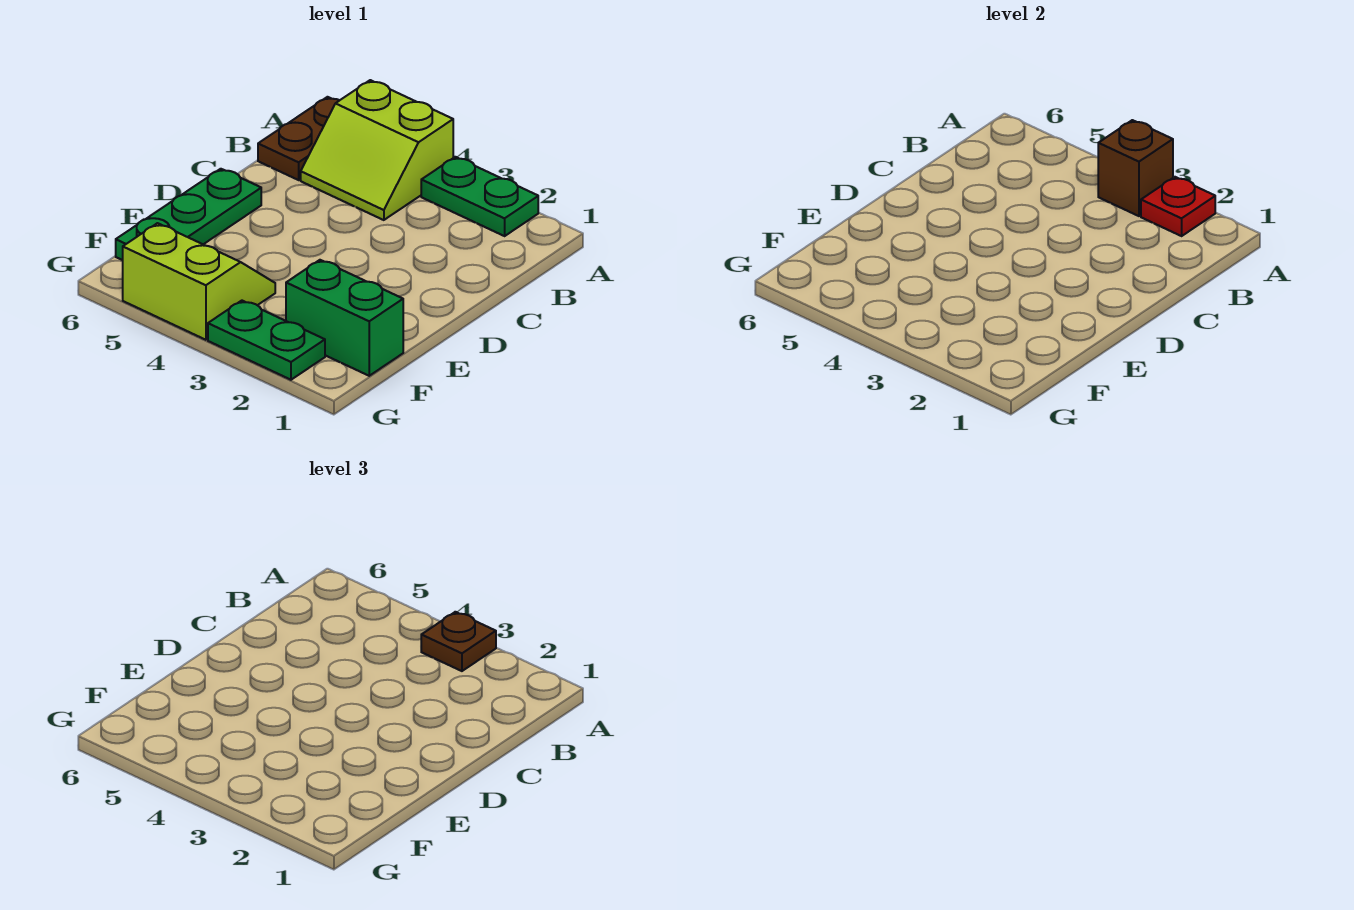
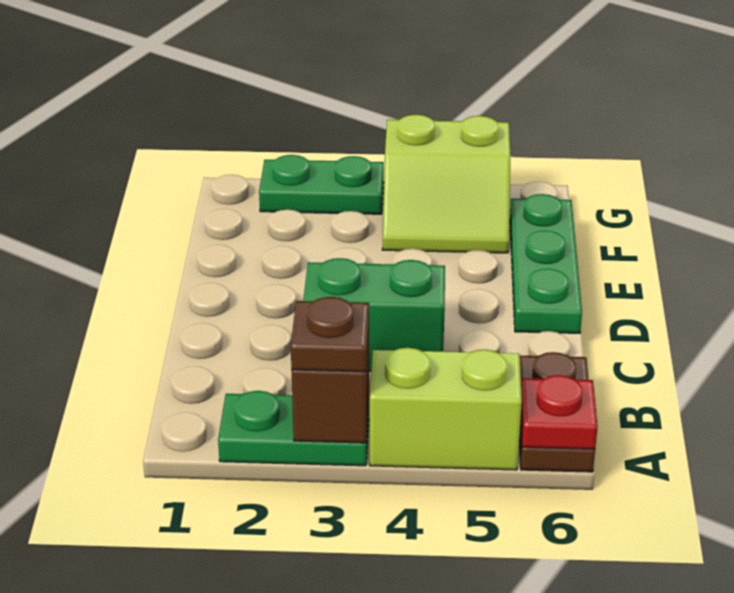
red plate A2 level 2 -> red plate A6 level 2
green brick F1:F2 level 1 -> green brick C3:C4 level 1

